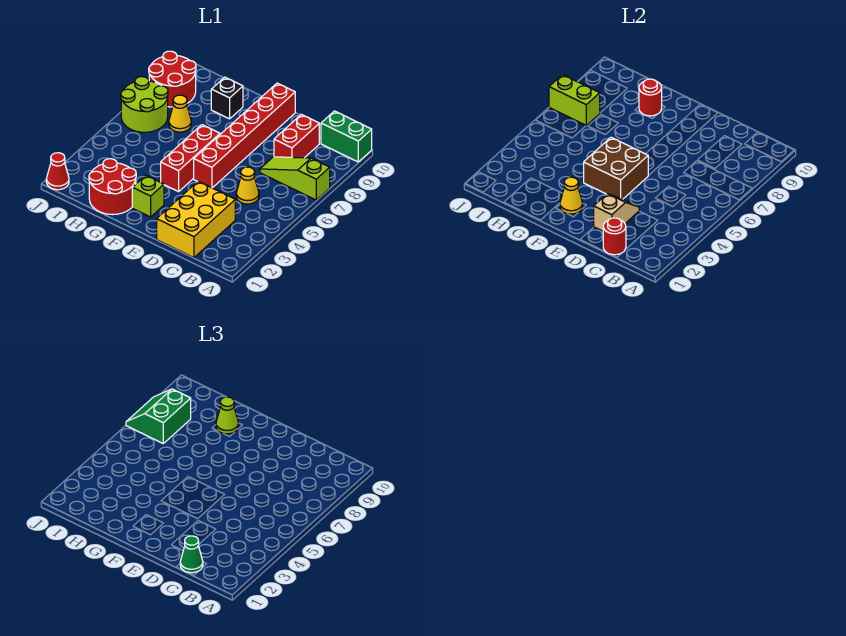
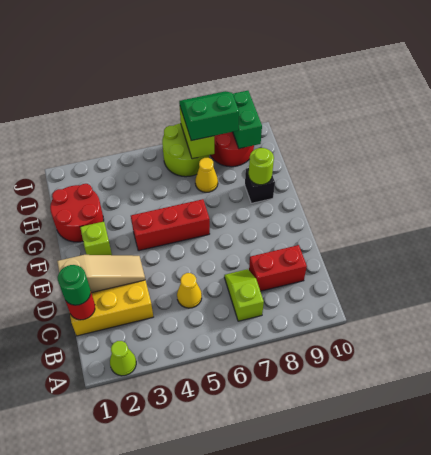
lime slope A7:C7 level 1 top A -> lime slope B7:C7 level 1 top B
green brick A10:B10 level 1 -> green brick I9:J9 level 2
green cone C1 level 3 -> green round brick C1 level 3
tan slope D2:D3 level 2 top 2 -> tan slope D1:D3 level 2 top 1
brown brick E4:F5 level 2 -> none
red brick E5:E10 level 1 -> none
yellow cone F2 level 2 -> none
red round brick G9 level 2 -> lime round brick G9 level 2
lime cone G9 level 3 -> lime cone A2 level 1
red cone J1 level 1 -> none

